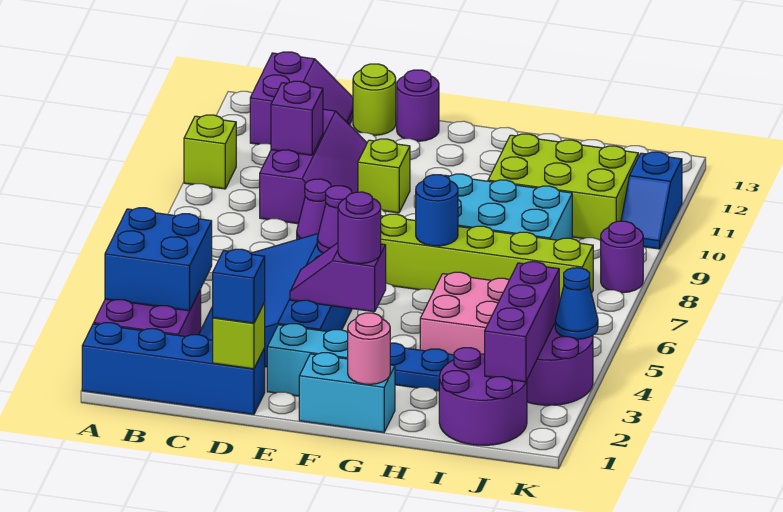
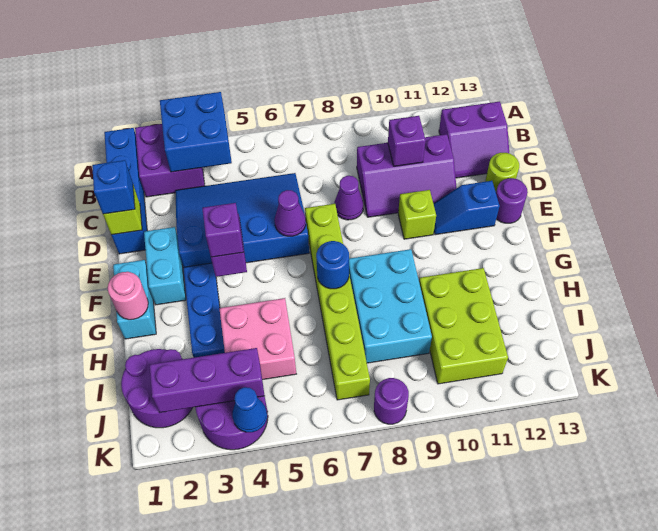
lime brick A10 level 1 -> none
purple round brick F4 level 3 -> purple brick F4 level 3
blue slope K10:K11 level 1 top 11 -> blue slope E11:E12 level 1 top 12

